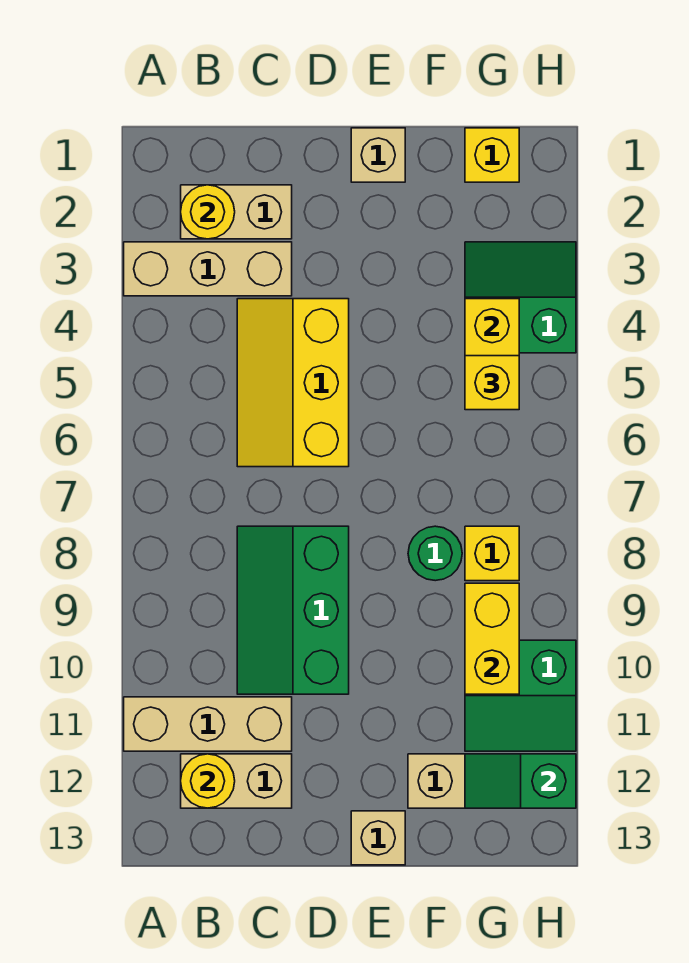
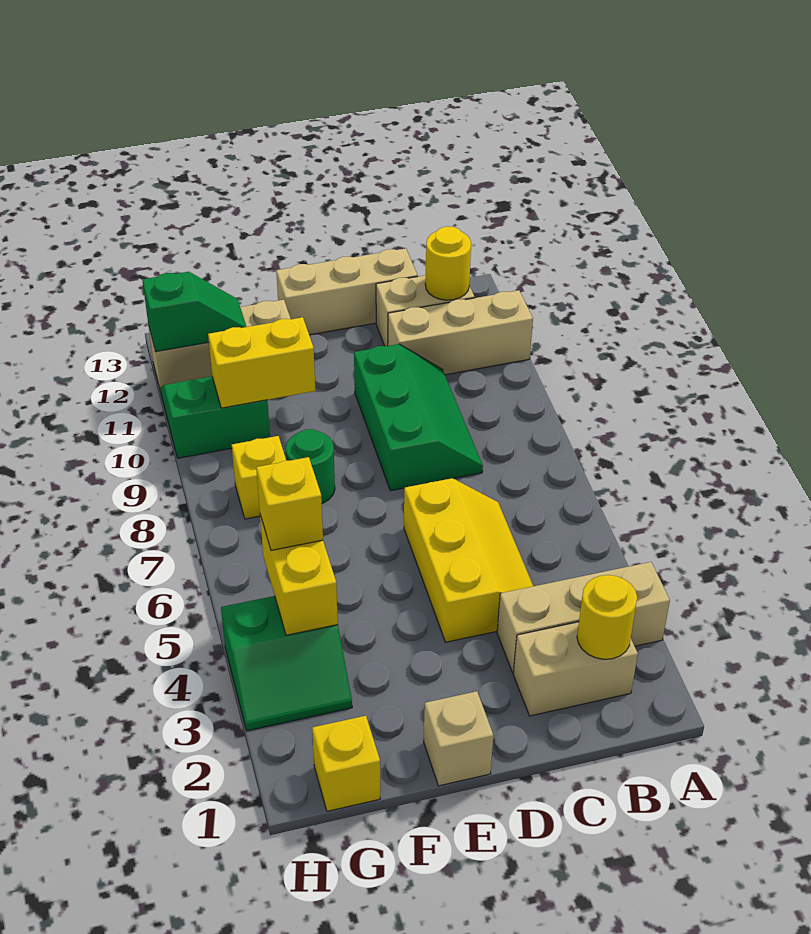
tan brick E13 level 1 -> tan brick C13:E13 level 1
yellow brick G9:G10 level 2 -> yellow brick F10:G10 level 2

